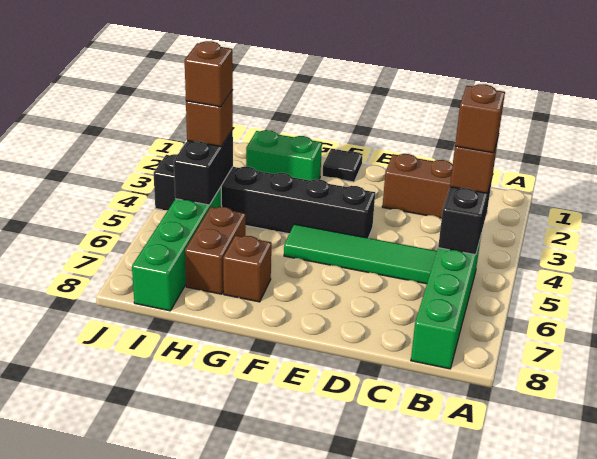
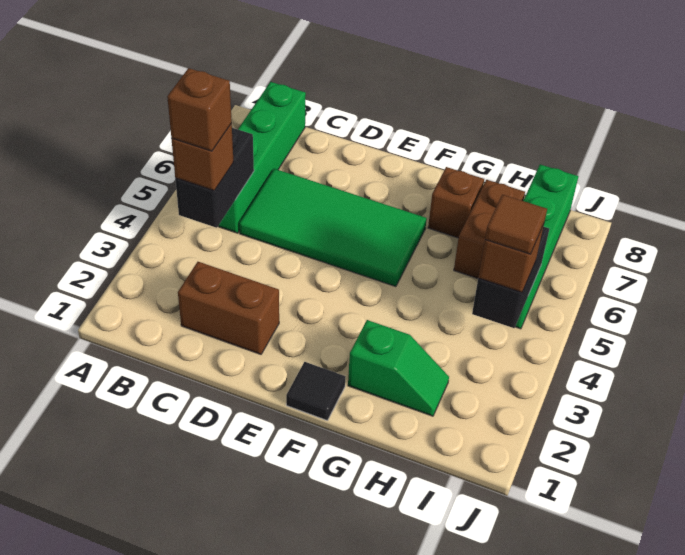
green tile C5:F5 level 1 -> green tile C5:F6 level 1
black brick E4:J4 level 1 -> none
green brick G2:H2 level 1 -> green slope G2:H2 level 1 top G
brown brick I4 level 4 -> brown tile I4 level 4

